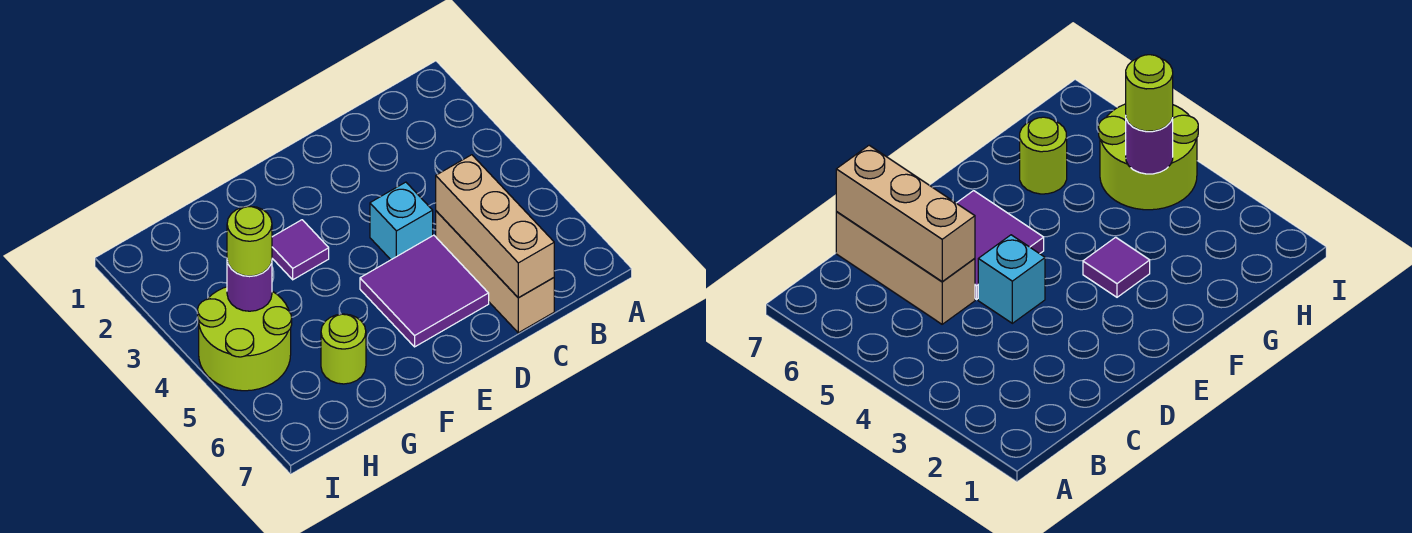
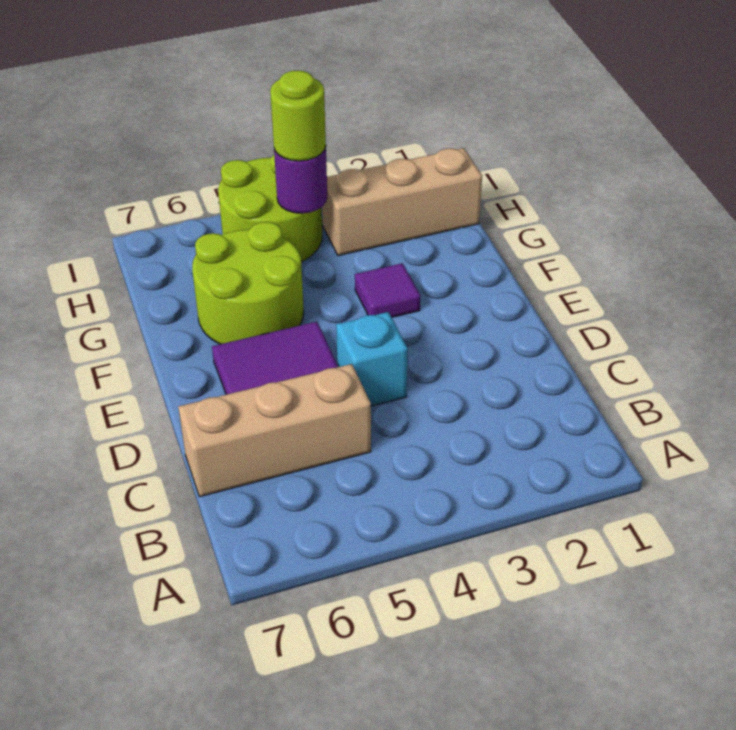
tan brick C5:C7 level 2 -> tan brick H1:H3 level 1
lime round brick G6 level 1 -> lime round brick F5:G6 level 1

